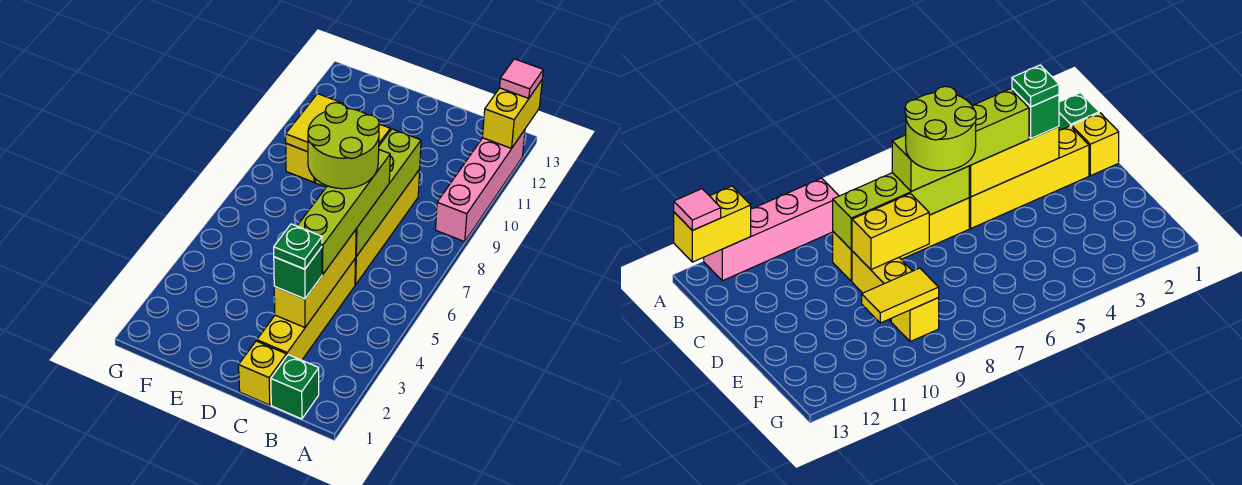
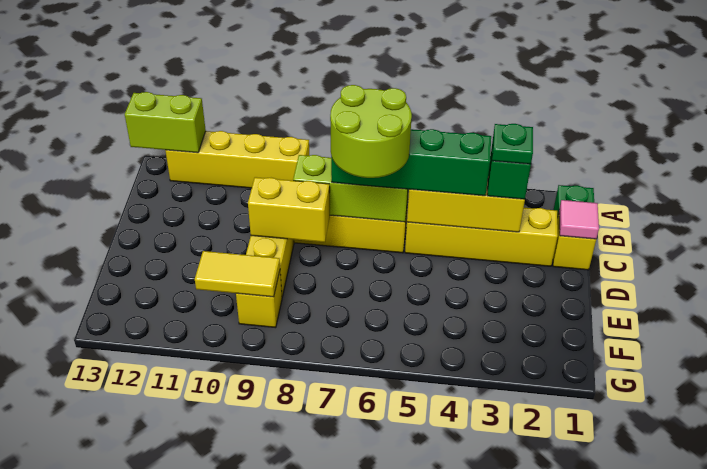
pink brick A9:A12 level 1 -> yellow brick A9:A12 level 1
yellow brick A12:A13 level 2 -> lime brick A12:A13 level 2
pink tile A13 level 3 -> pink tile C1 level 2
lime brick C4:C7 level 3 -> green brick C4:C7 level 3
lime brick C6:C9 level 2 -> lime brick C6:C8 level 2

